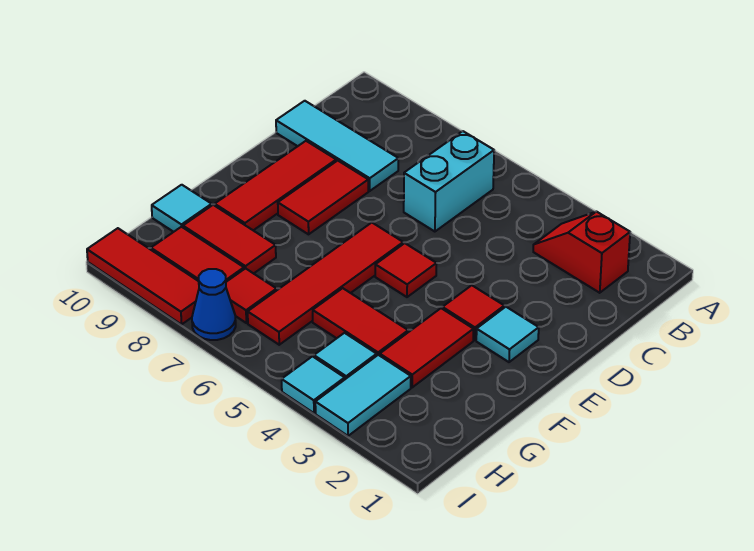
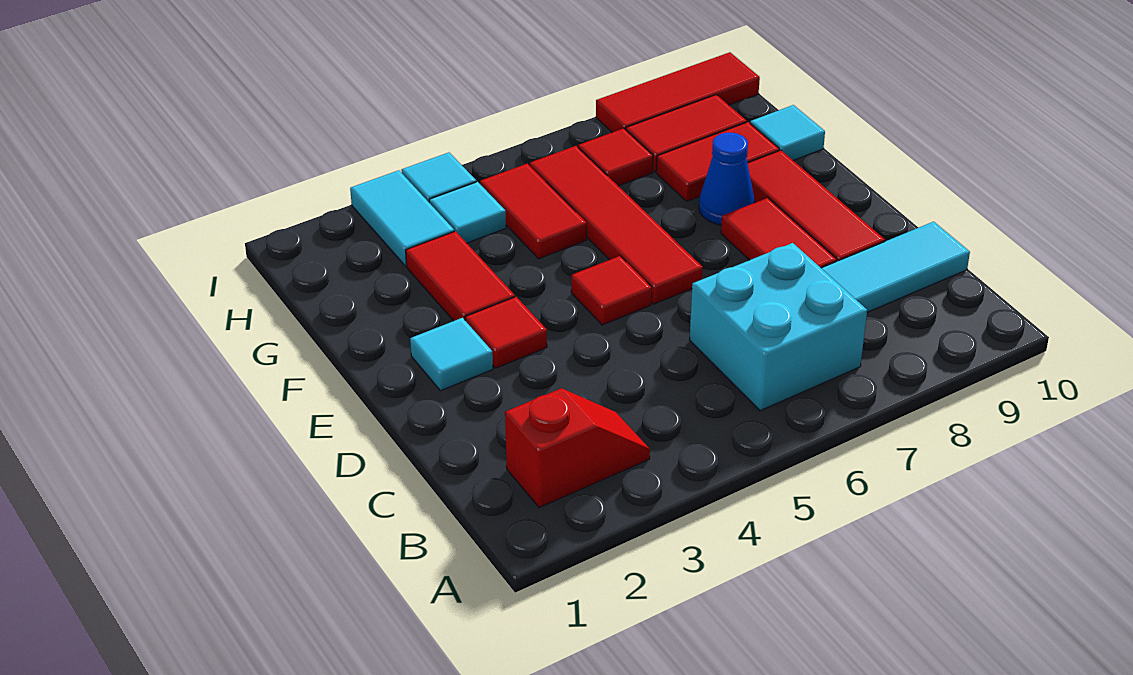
cyan brick B6:C6 level 1 -> cyan brick B6:C7 level 1
red tile G4:G5 level 1 -> red tile G5:H5 level 1
blue cone I7 level 1 -> blue cone F8 level 1

